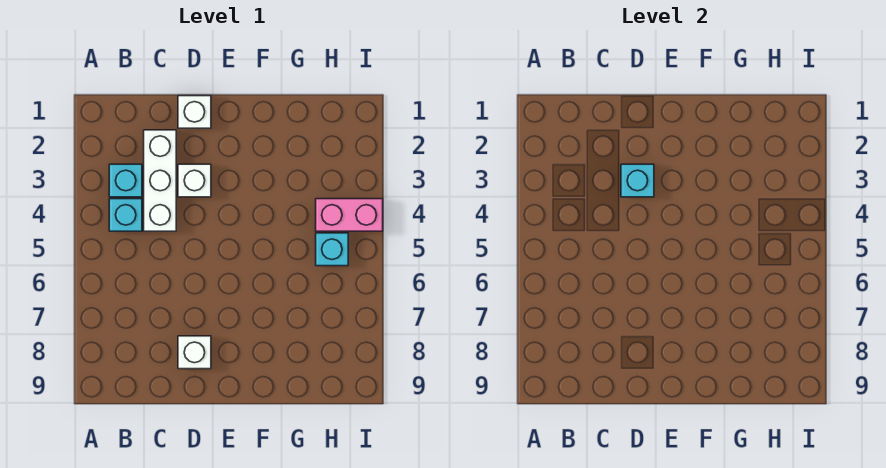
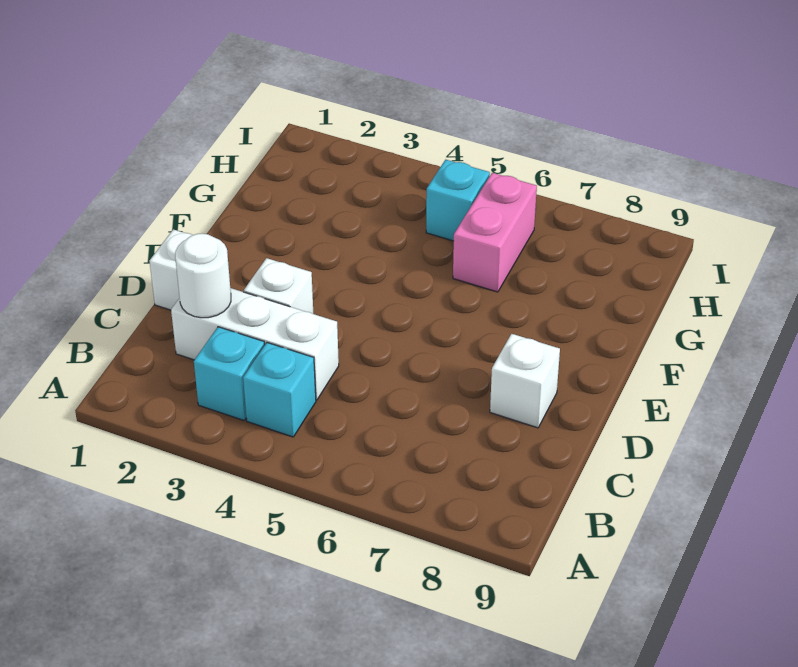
none -> white round brick C2 level 2
cyan brick D3 level 2 -> none
pink brick H4:I4 level 1 -> pink brick G6:H6 level 1

